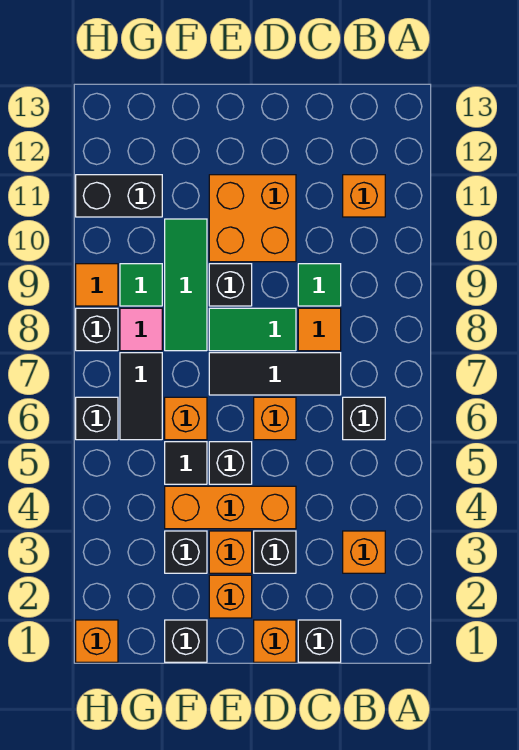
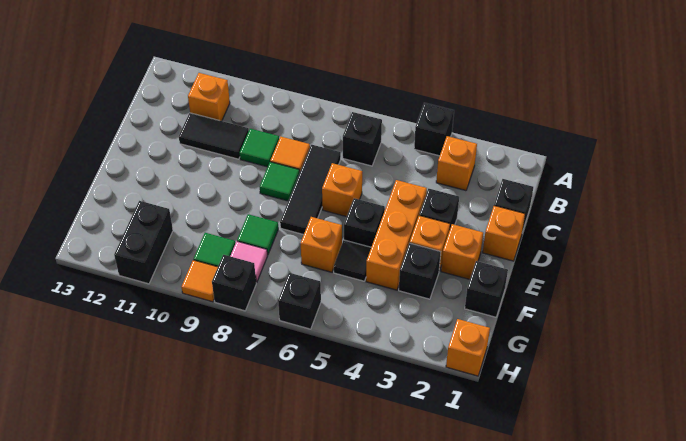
green tile D8:E8 level 1 -> green tile D8 level 1
orange brick D10:E11 level 1 -> none
black brick E9 level 1 -> black brick A4 level 1
green tile F8:F10 level 1 -> green tile F8 level 1
black tile G6:G7 level 1 -> black tile C10:C11 level 1

